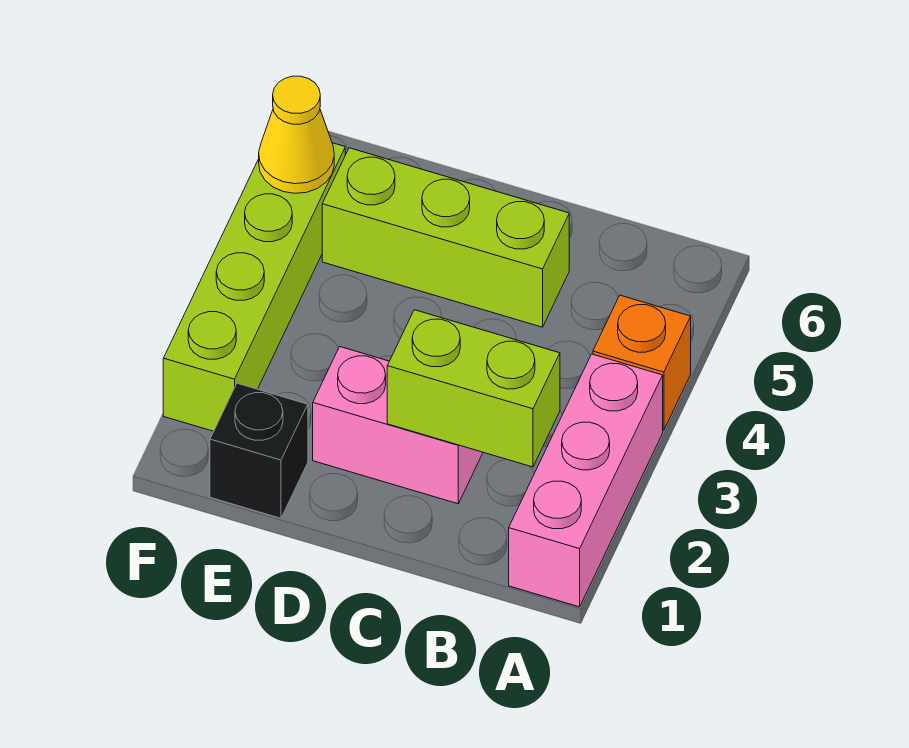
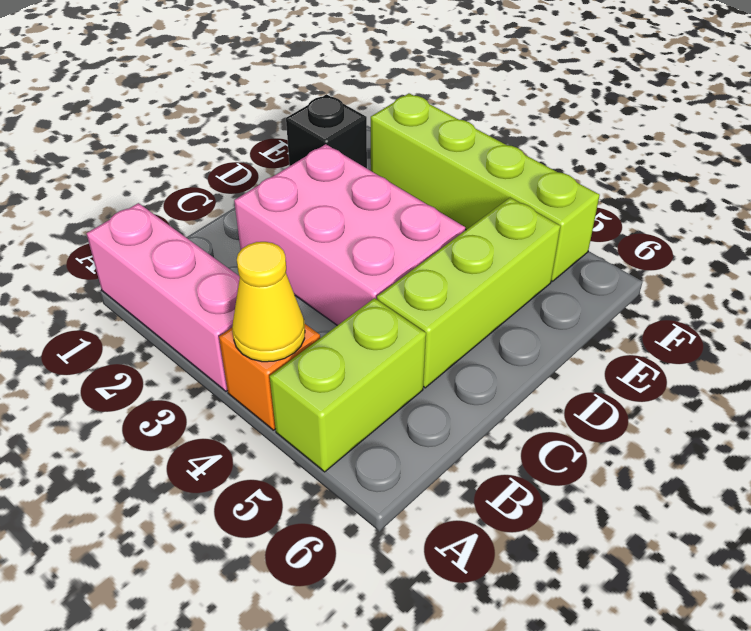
lime brick B2:C2 level 2 -> lime brick A5:B5 level 1
pink brick C2:D2 level 1 -> pink brick C2:D4 level 1
yellow cone F5 level 2 -> yellow cone A4 level 2

